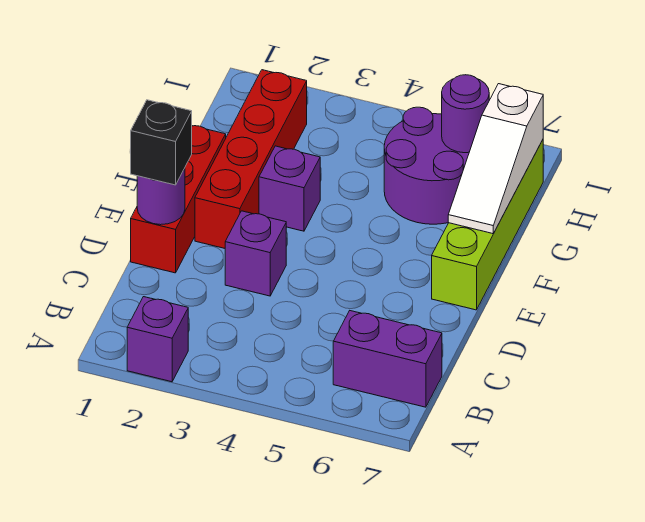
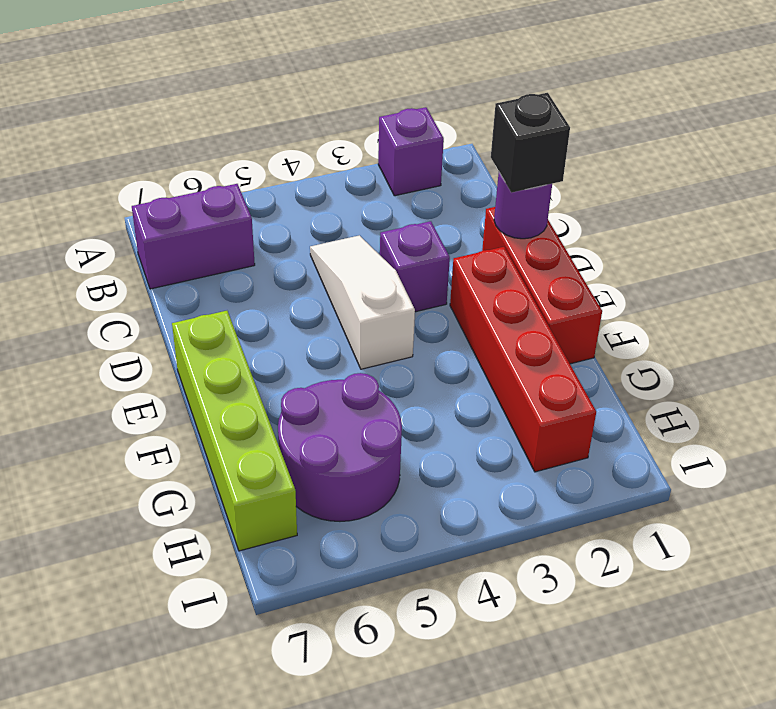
purple brick F3 level 1 -> none
white slope F7:H7 level 2 top H -> white slope C4:E4 level 1 top E
purple round brick H6 level 2 -> none

